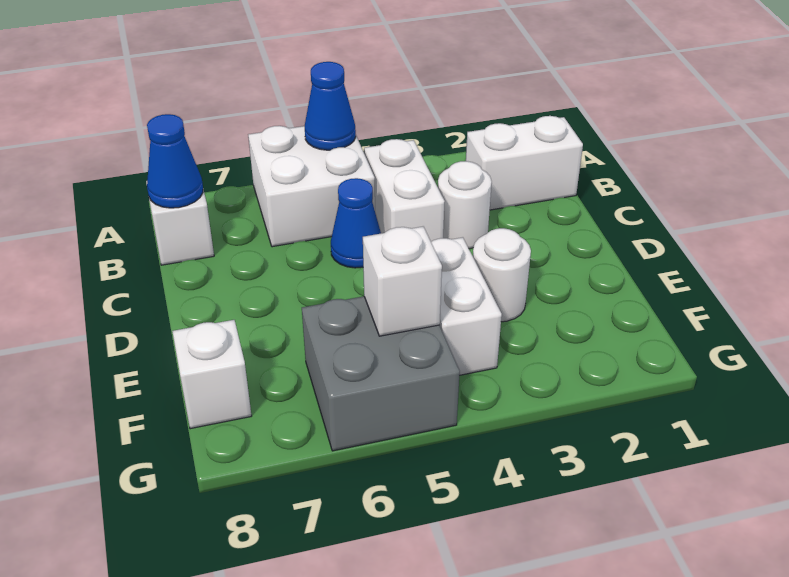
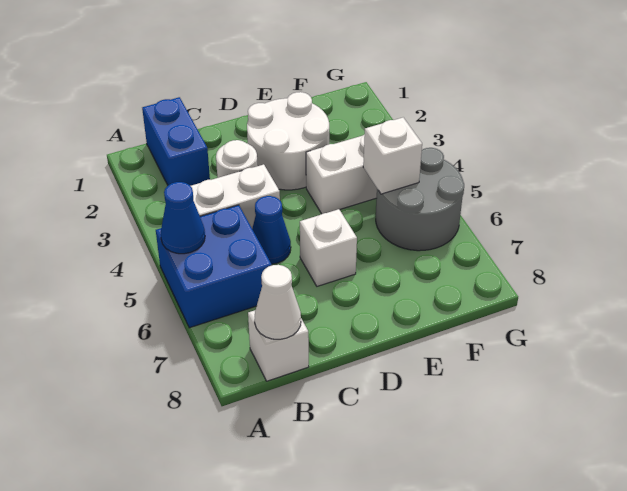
white brick A5:B6 level 1 -> blue brick A5:B6 level 1
white brick B1:B2 level 1 -> blue brick B1:B2 level 1
blue cone B8 level 2 -> white cone B8 level 2
white round brick E3 level 1 -> white round brick D2:E3 level 1
grey brick F5:G6 level 1 -> grey round brick F5:G6 level 1
white brick F8 level 1 -> white brick D6 level 1

